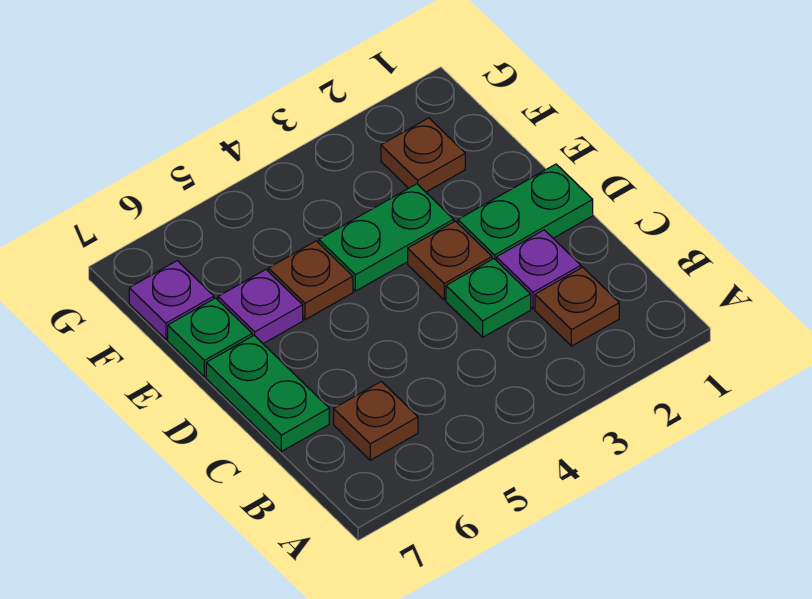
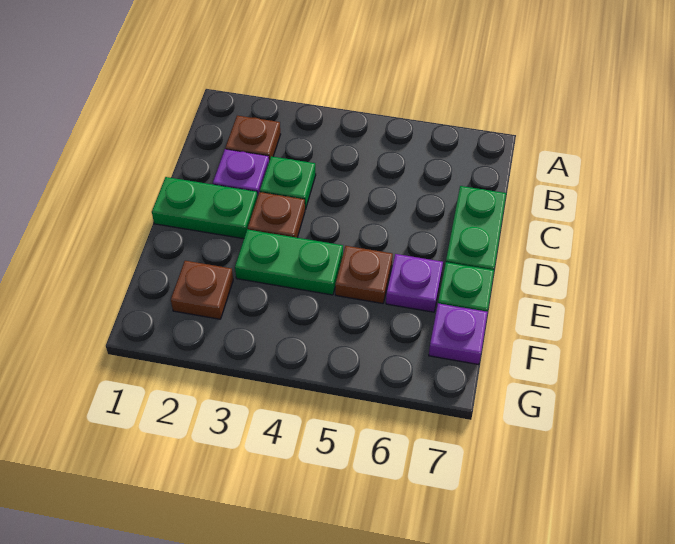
brown plate B6 level 1 -> none

